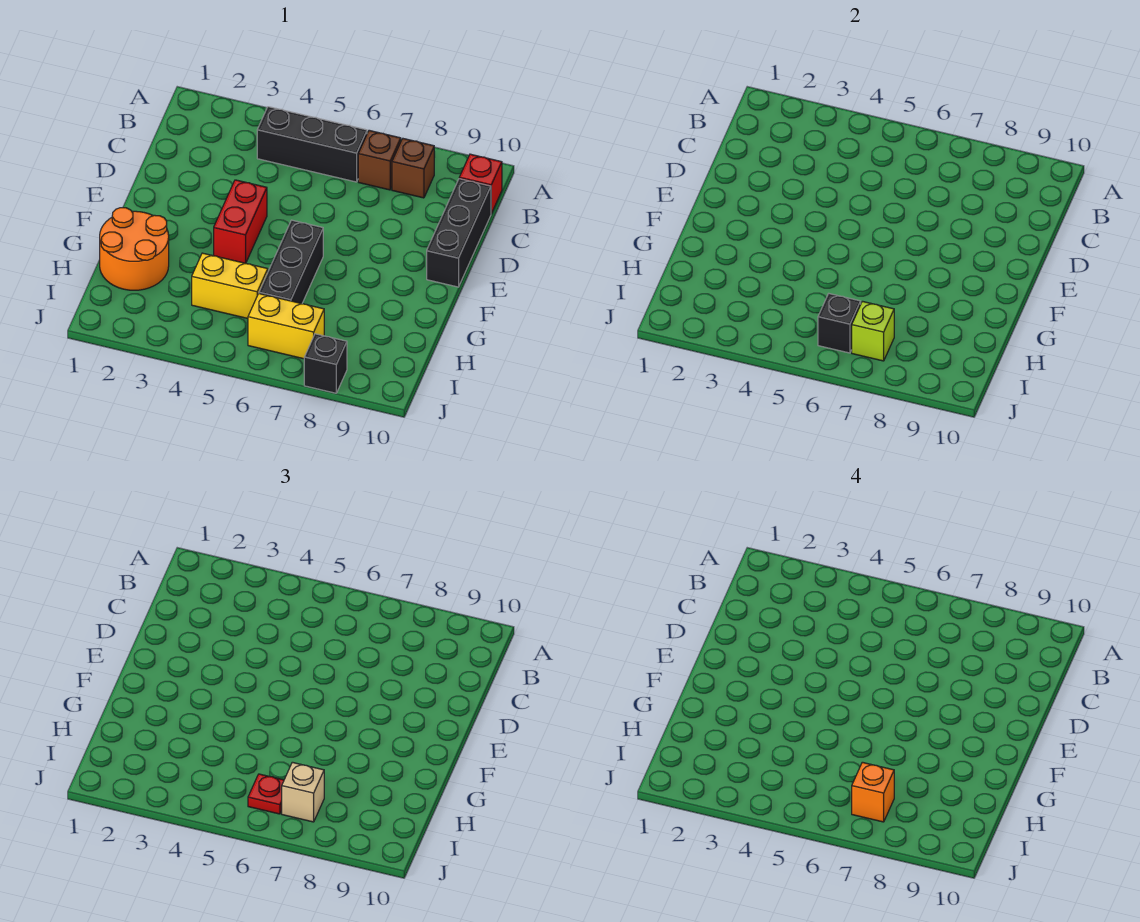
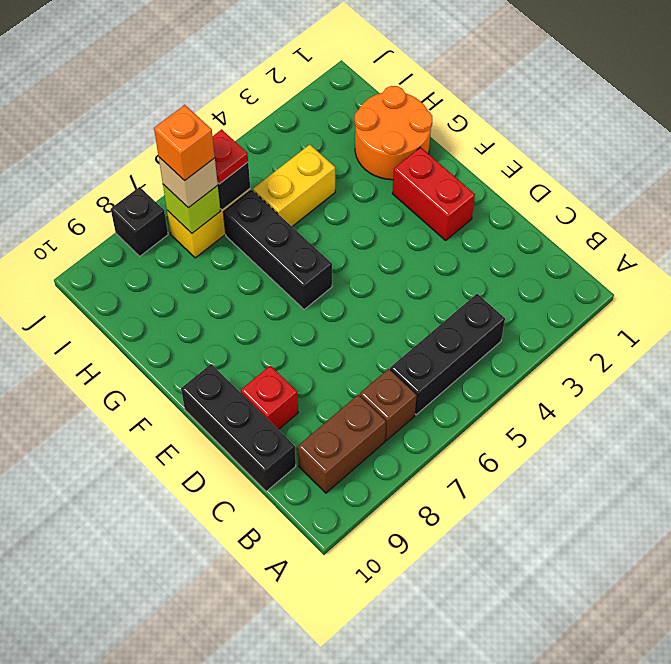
brown brick B8 level 1 -> brown brick B8:B9 level 1
red brick B10 level 1 -> red brick D9 level 1
red brick E4:F4 level 1 -> red brick E2:F2 level 1

